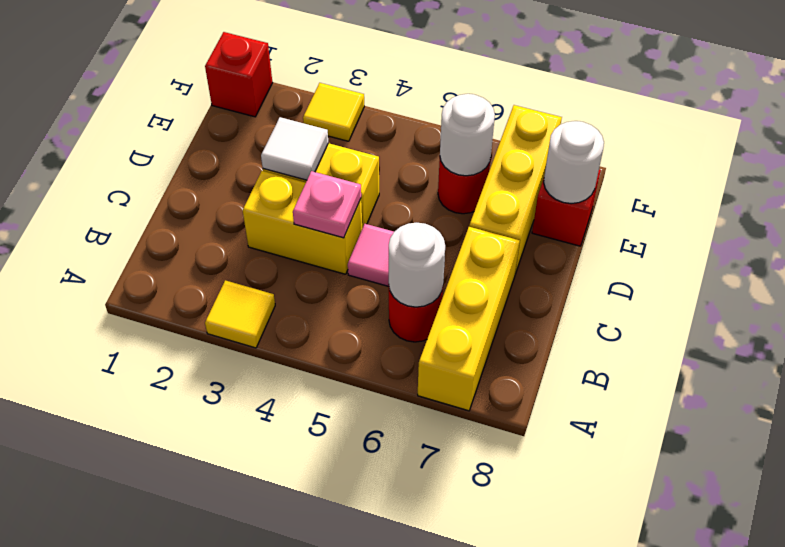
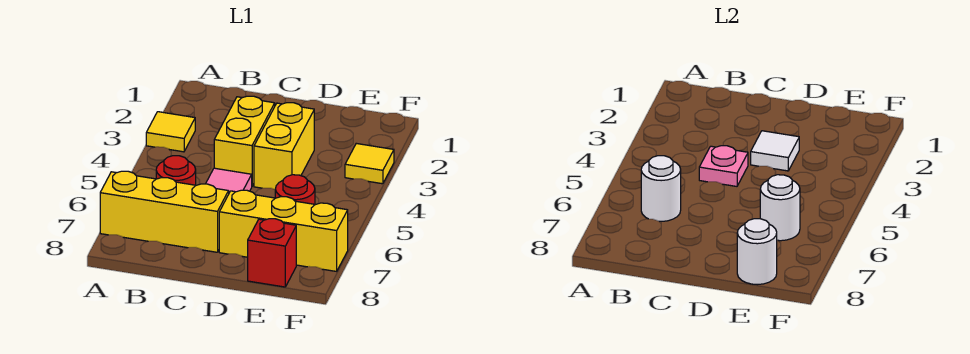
red brick F1 level 1 -> none

